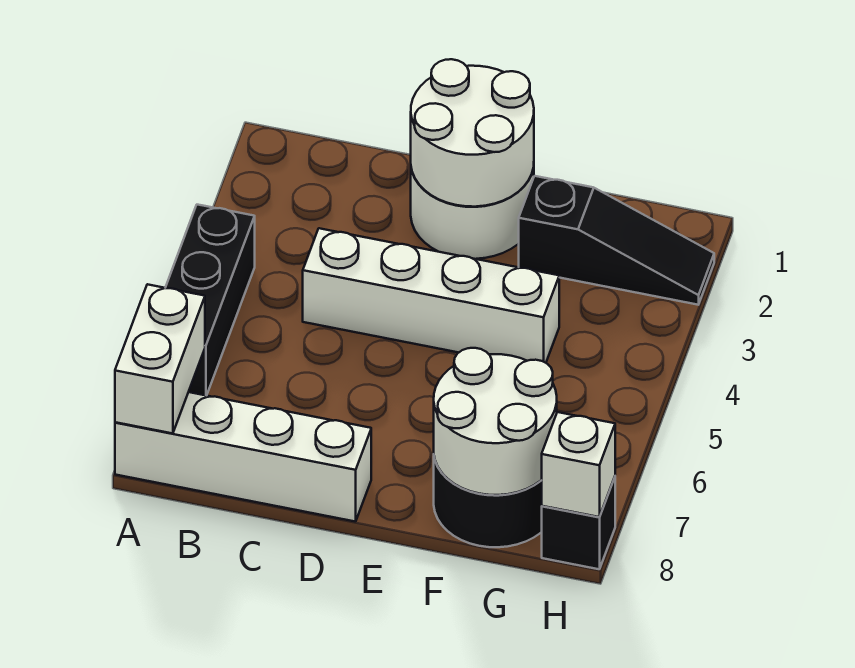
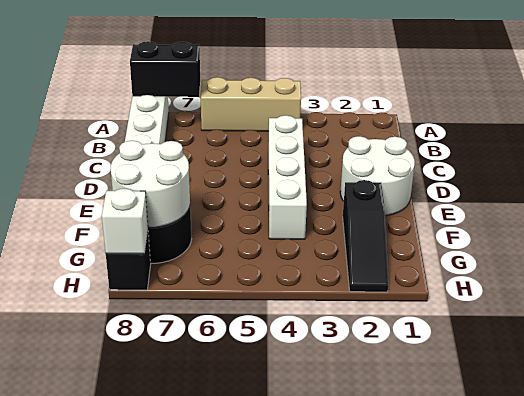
black brick A4:A6 level 1 -> tan brick A4:A6 level 1
white brick A7:A8 level 2 -> black brick A7:A8 level 2
white round brick D1:E2 level 2 -> none

